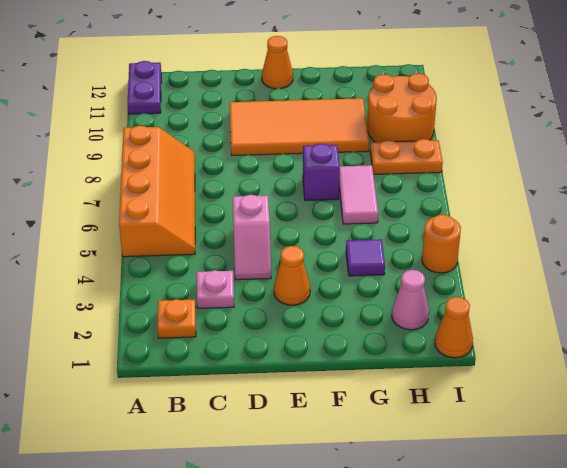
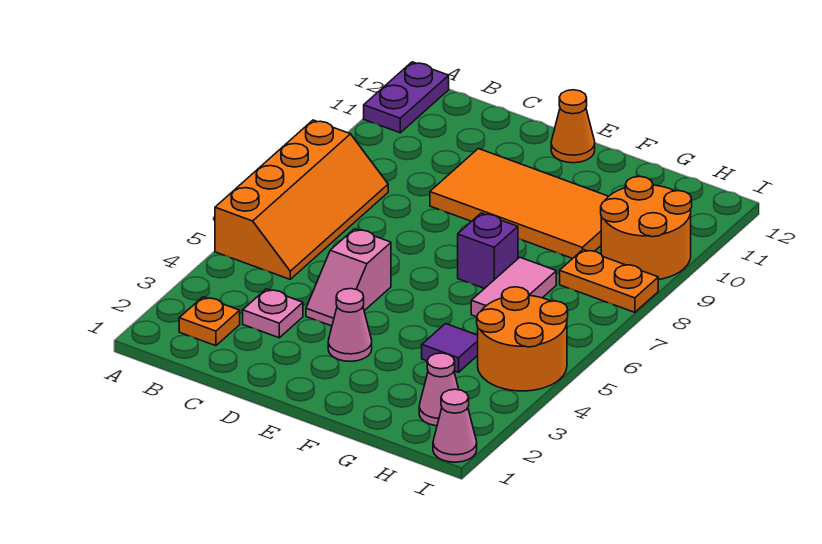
orange cone E3 level 1 -> pink cone E3 level 1
orange cone I1 level 1 -> pink cone I1 level 1
orange round brick I4 level 1 -> orange round brick H4:I5 level 1

